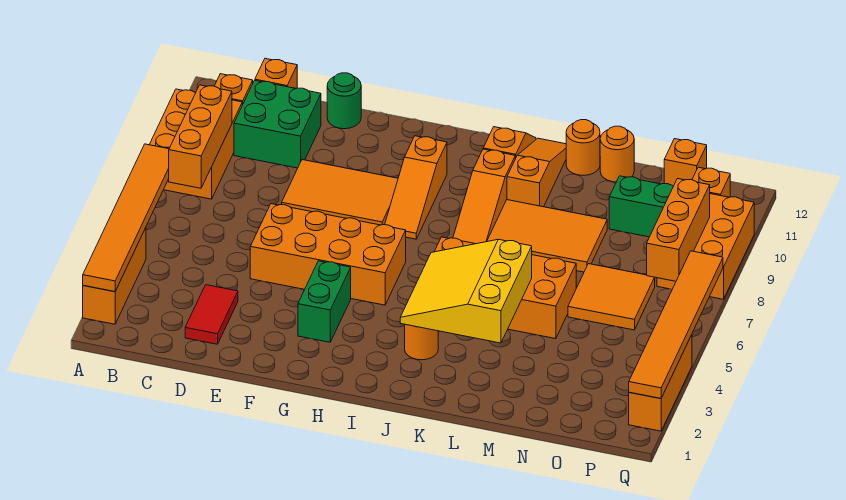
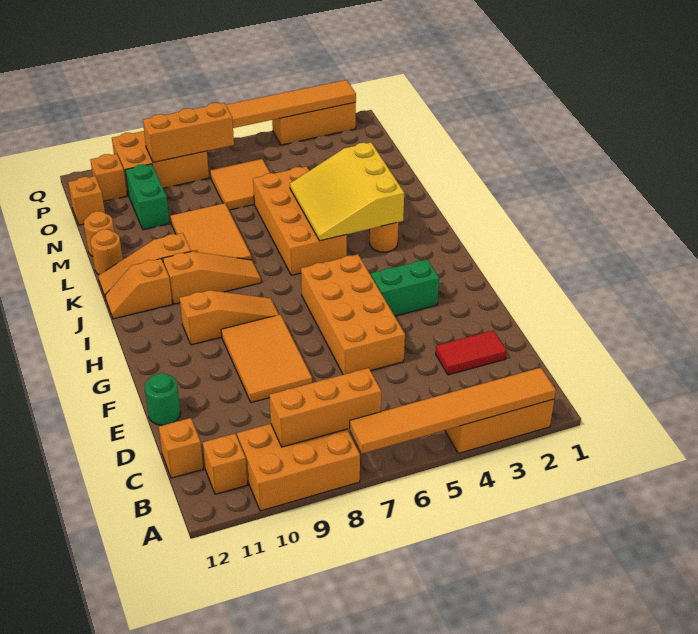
green brick C10:D11 level 1 -> none
yellow slope J3:L5 level 2 top L -> yellow slope J3:L5 level 2 top 3

